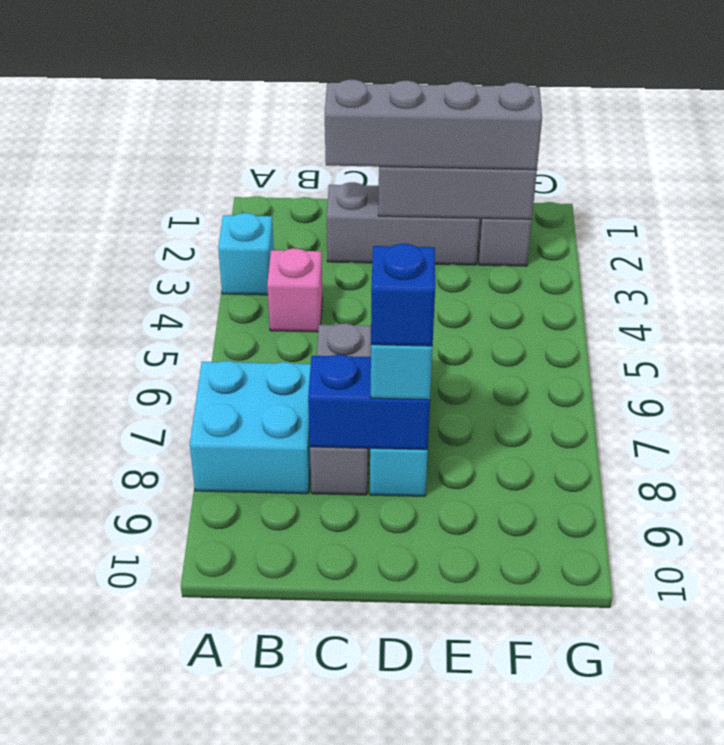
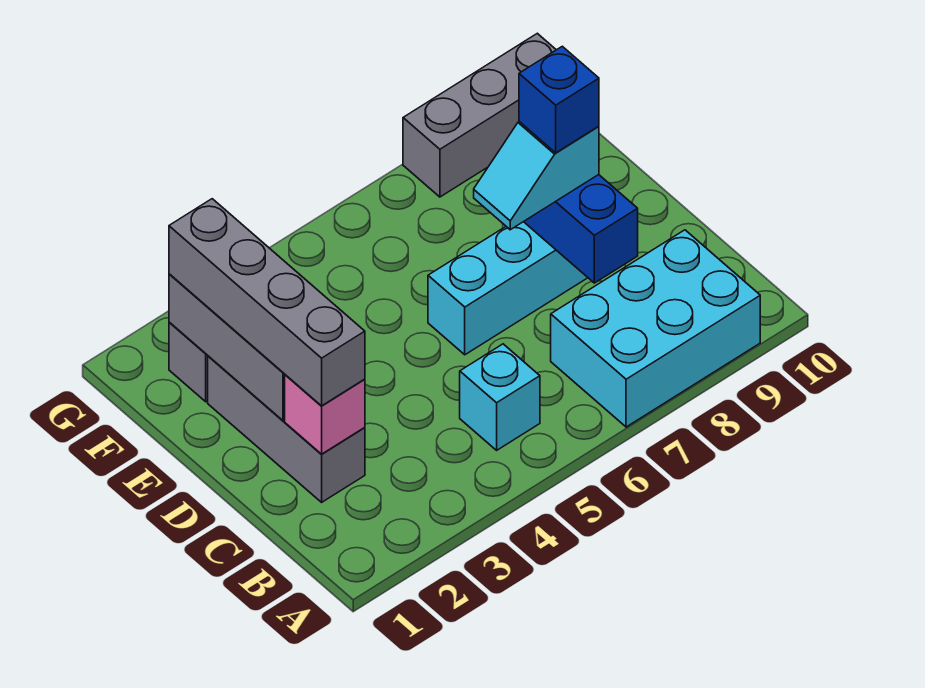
cyan brick A3 level 1 -> cyan brick B5 level 1
cyan brick A7:B8 level 1 -> cyan brick A7:B9 level 1
pink brick B4 level 1 -> pink brick C2 level 2
grey brick C6:C8 level 1 -> grey brick G8:G10 level 1

